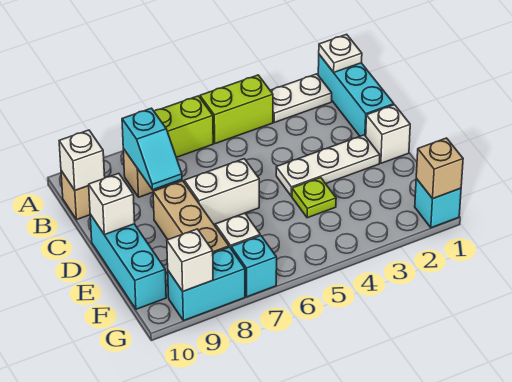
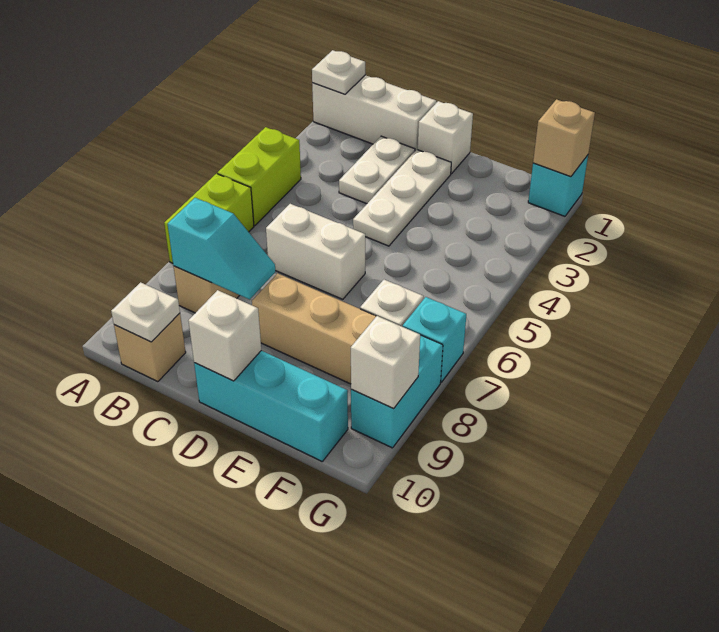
cyan brick A1:C1 level 1 -> white brick A1:C1 level 1
white plate A2:A3 level 1 -> white plate C2:C3 level 1
white brick B10 level 2 -> white plate B10 level 2
white brick D6:D7 level 1 -> white brick C6:D6 level 1
lime plate E4 level 1 -> none

